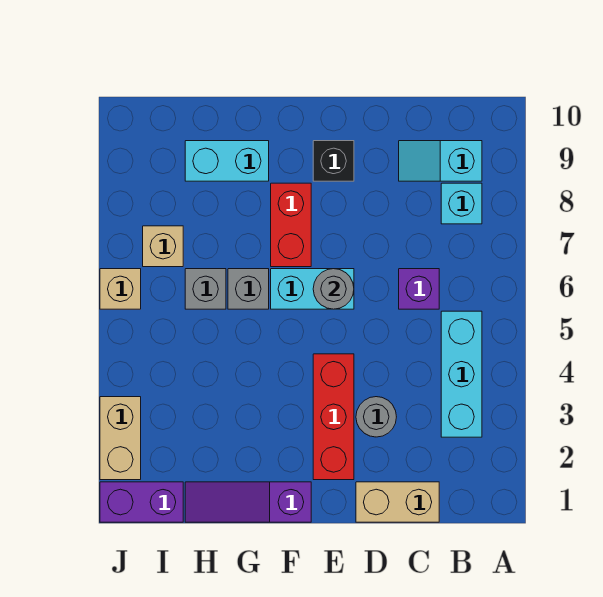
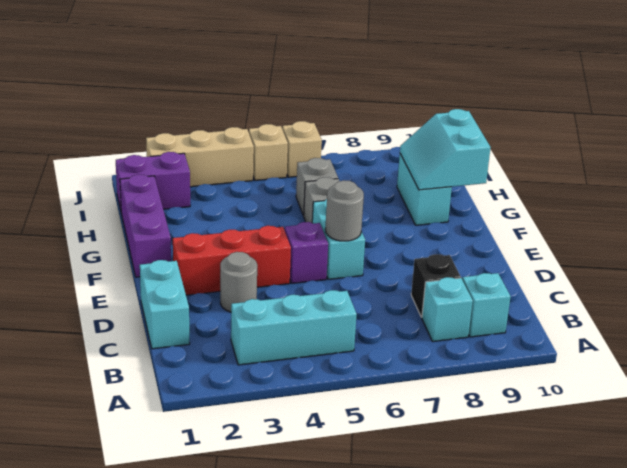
tan brick C1:D1 level 1 -> cyan brick C1:D1 level 1
purple brick C6 level 1 -> purple brick E5 level 1
black brick E9 level 1 -> black brick C8 level 1
purple slope F1:H1 level 1 top F -> purple brick F1:H1 level 1
red brick F7:F8 level 1 -> none
none -> cyan slope G9:H10 level 2 top 10
purple brick I1:J1 level 1 -> purple brick I1:I2 level 1
tan brick I7 level 1 -> tan brick J5 level 1
tan brick J2:J3 level 1 -> tan brick J2:J4 level 1

